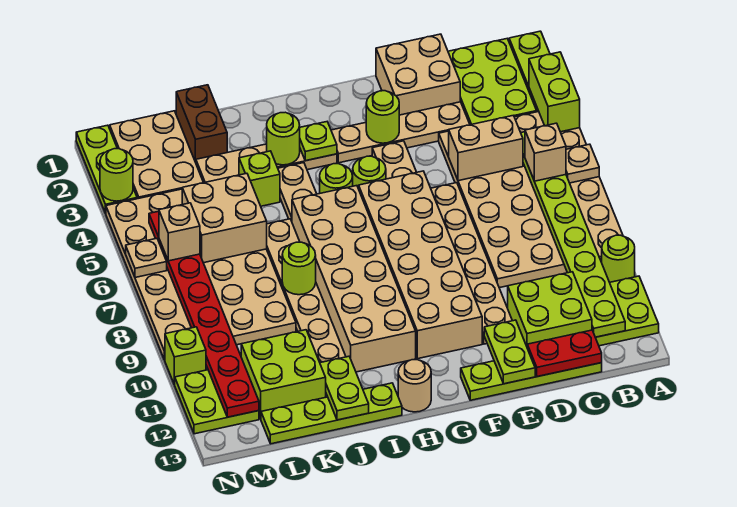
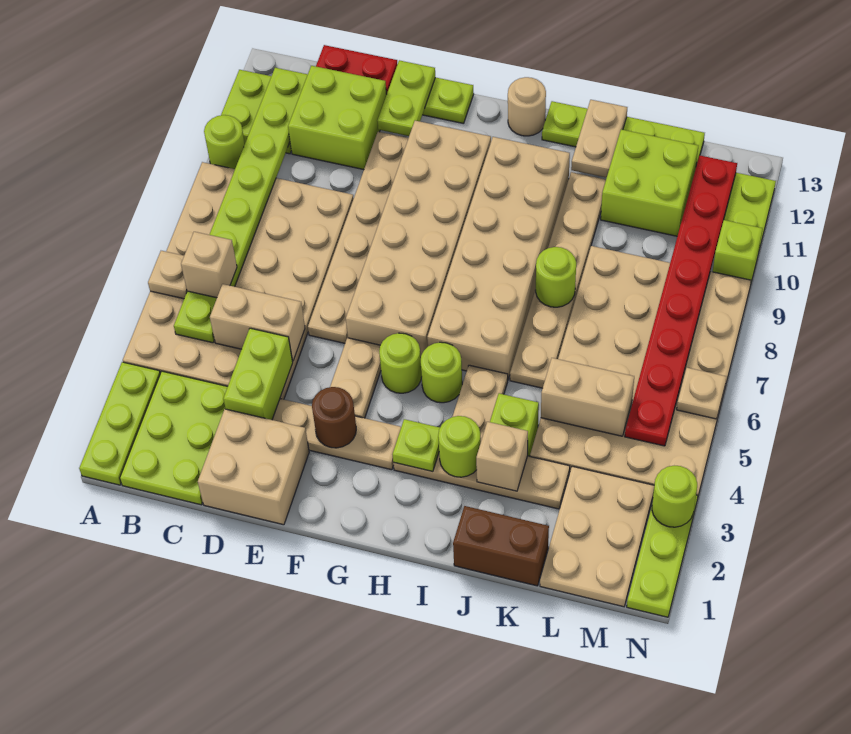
lime brick A3:A4 level 2 -> lime brick D3:D4 level 2
lime round brick F3 level 2 -> brown round brick F3 level 2
lime plate J12:J13 level 2 -> tan plate J12:J13 level 2
brown brick K1:K2 level 1 -> brown brick J1:K1 level 1
tan brick K5:L6 level 2 -> tan brick K5:L5 level 2
tan brick M6 level 3 -> tan brick J3 level 2

